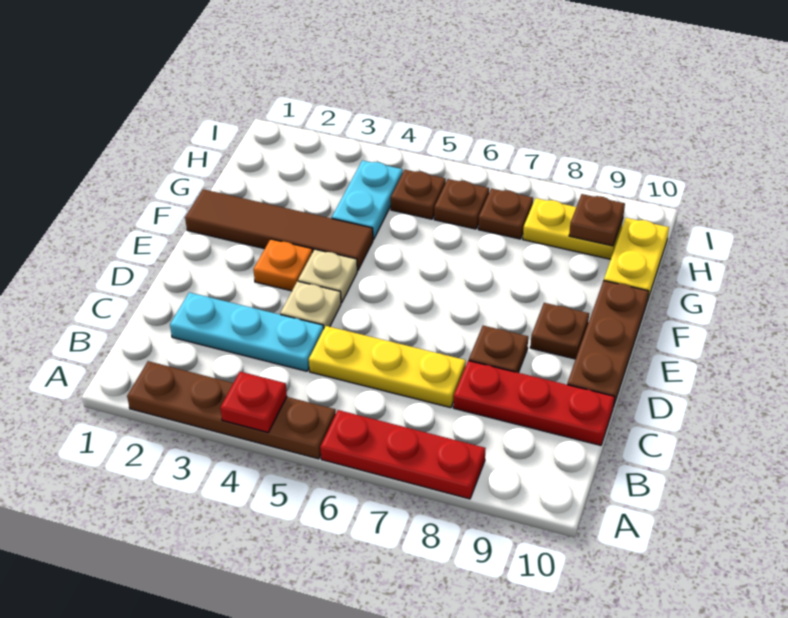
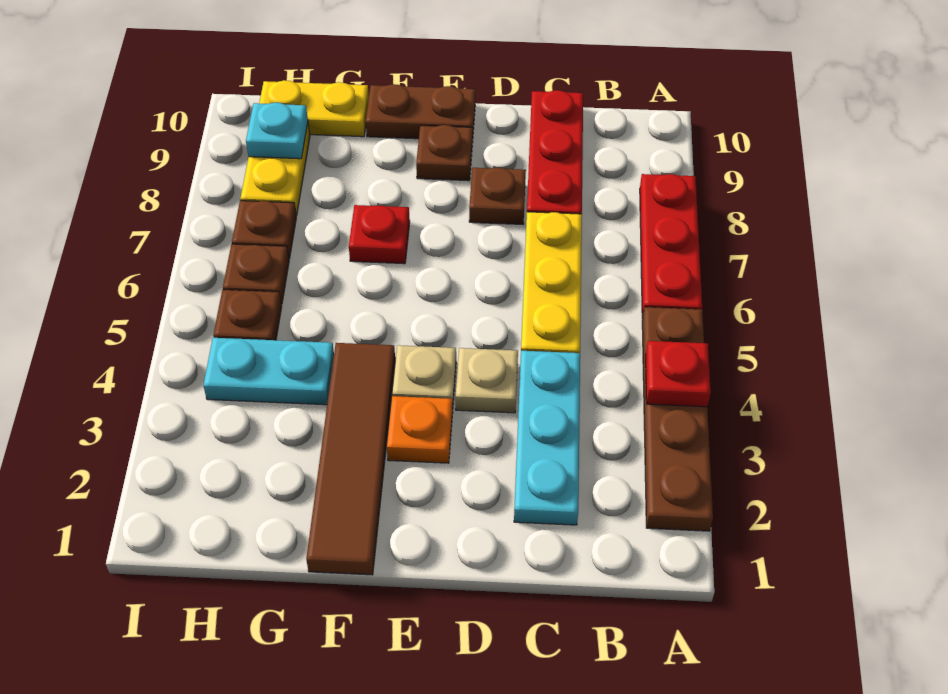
brown plate D10:F10 level 1 -> brown plate E10:F10 level 1
none -> red plate F7 level 1
brown plate H9 level 2 -> cyan plate H9 level 2

